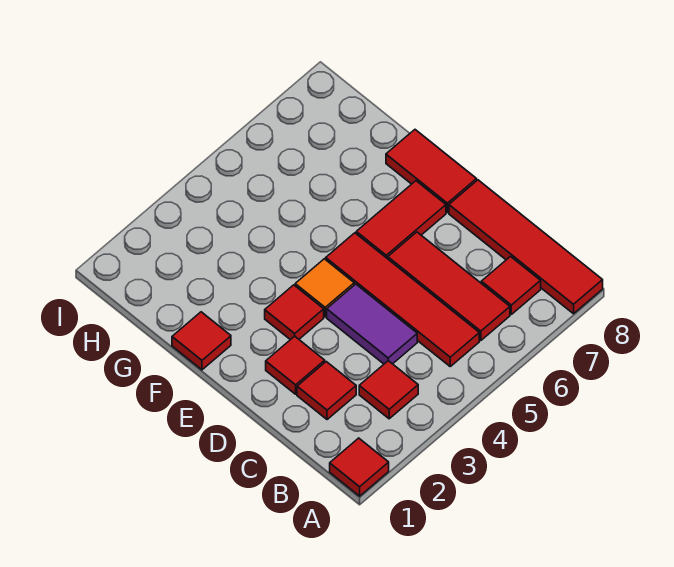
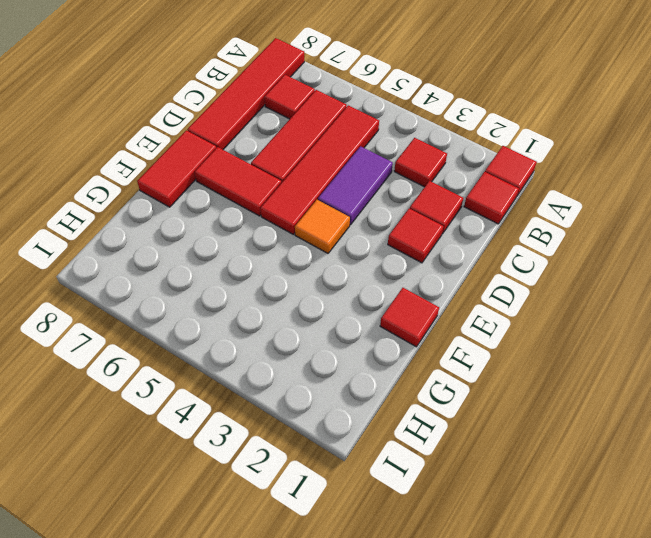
red tile E3 level 1 -> red tile B1 level 1

